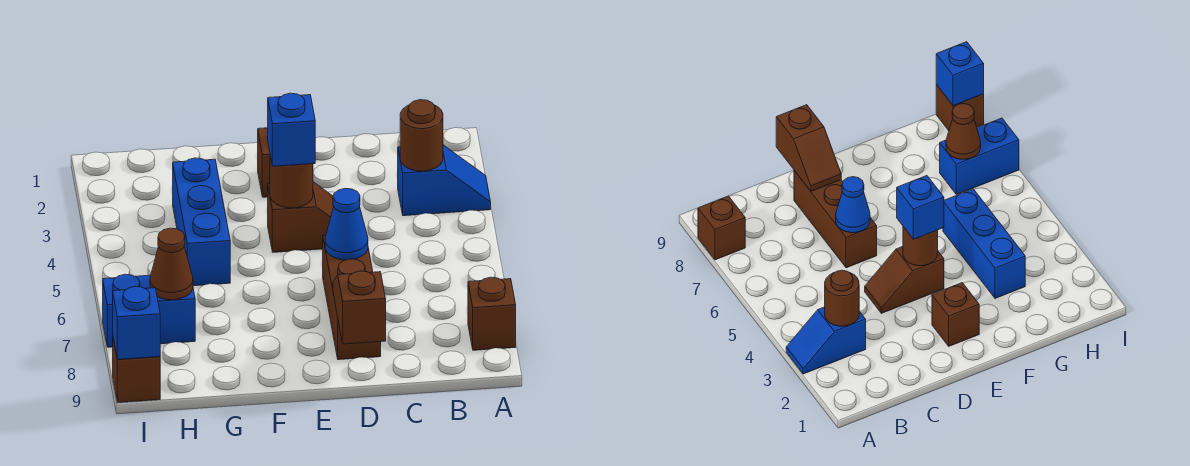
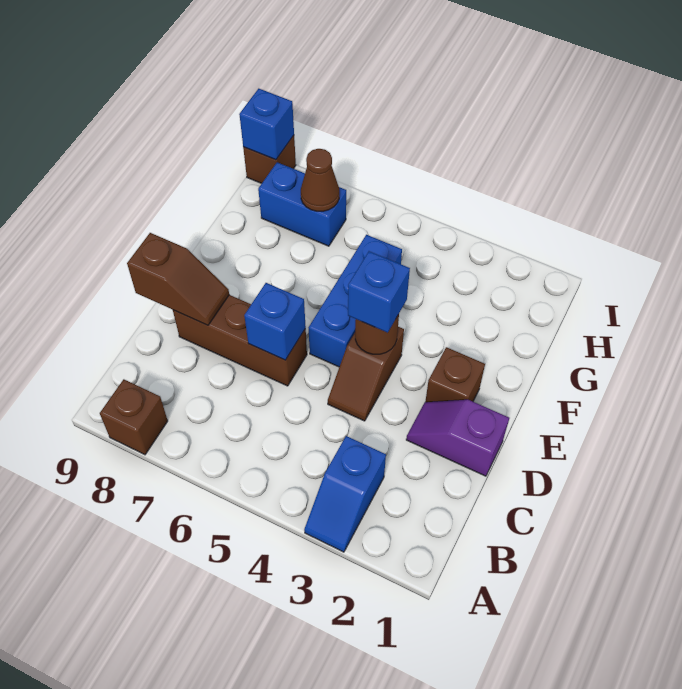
brown round brick B3 level 2 -> none
none -> purple slope D1:D2 level 1 top 1
blue cone D6 level 2 -> blue brick D6 level 2
blue brick G3:G5 level 1 -> blue brick E5:G5 level 1
blue brick H7:I7 level 1 -> blue brick H7:H8 level 1

